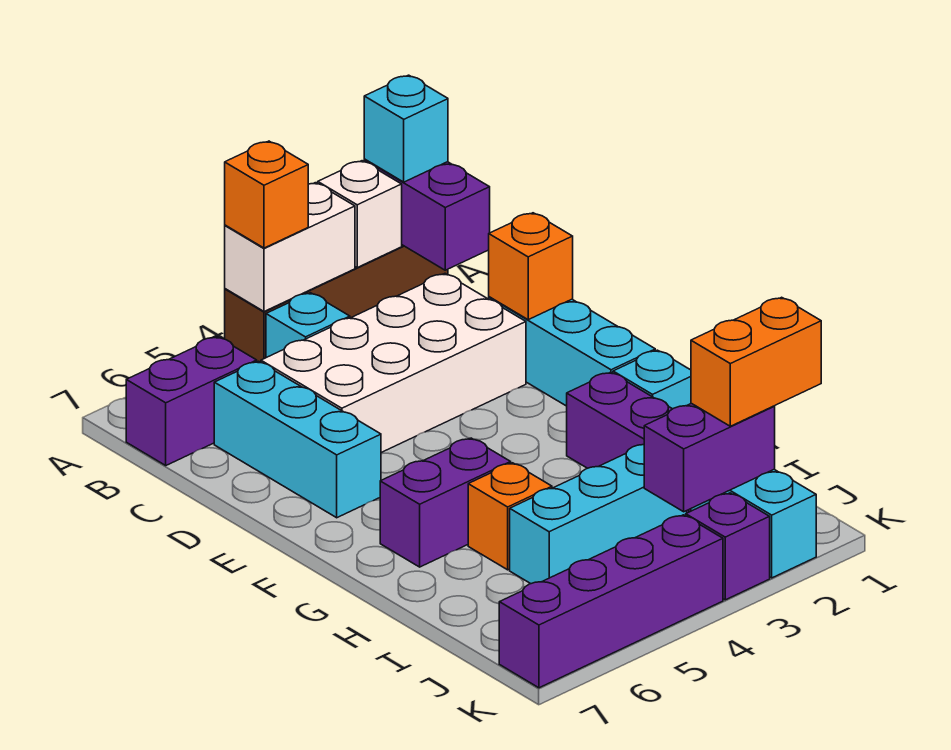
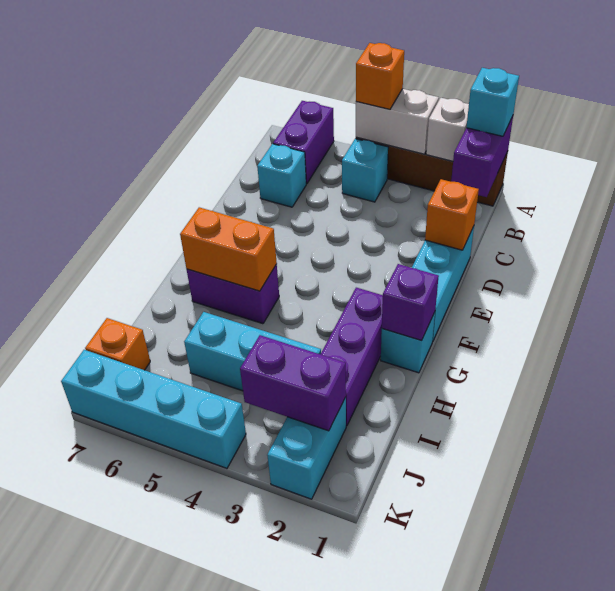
purple brick B6:B7 level 1 -> purple brick A6:B6 level 1
white brick C2:D5 level 1 -> none
cyan brick C6:E6 level 1 -> cyan brick C6 level 1
orange brick H5 level 1 -> orange brick J7 level 1
orange brick J1:J2 level 3 -> orange brick G5:G6 level 2
purple brick K3 level 1 -> purple brick G1 level 2
purple brick K4:K7 level 1 -> cyan brick K4:K7 level 1

